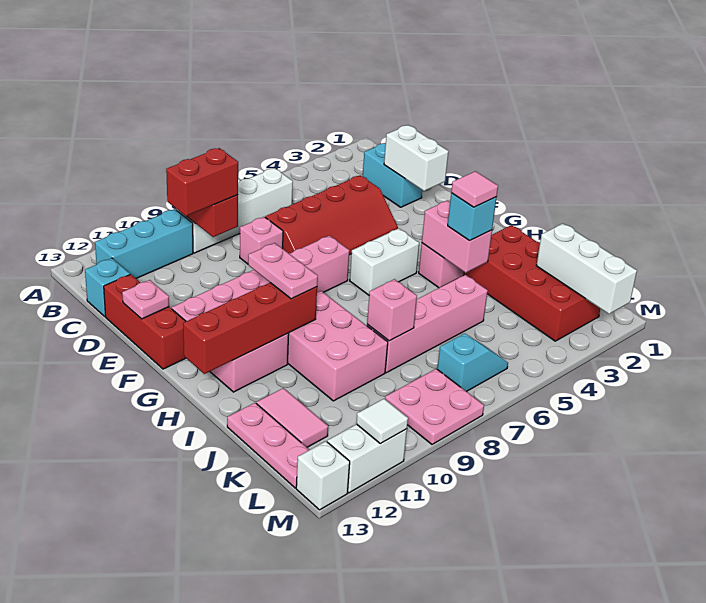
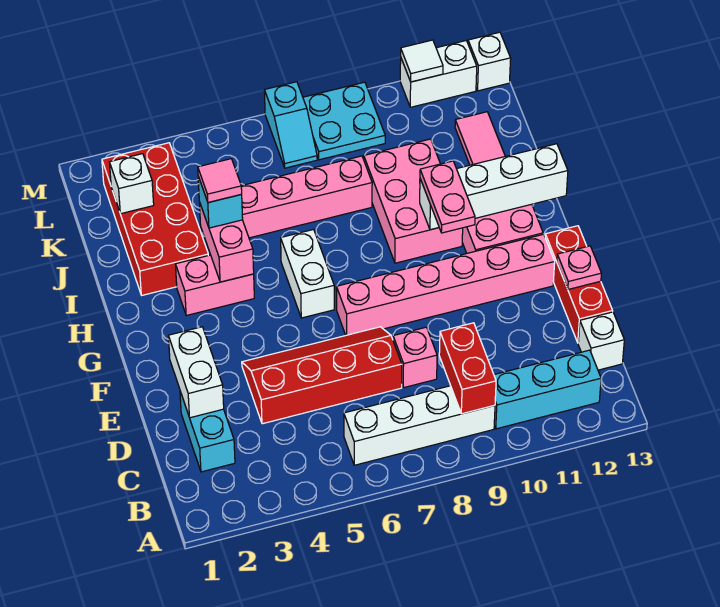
red brick C9:C10 level 3 -> none
cyan brick C13 level 1 -> white brick C13 level 1
white brick G5:G6 level 1 -> white brick G6:H6 level 1
red brick H10:H13 level 2 -> white brick H10:H13 level 2
pink brick J8 level 2 -> none
pink plate J13:L13 level 1 -> none
white brick K2:M2 level 2 -> white brick K2 level 2
cyan slope L6:L7 level 1 top 7 -> cyan slope L7:M7 level 1 top M
pink plate L8:M9 level 1 -> cyan plate L8:M9 level 1

